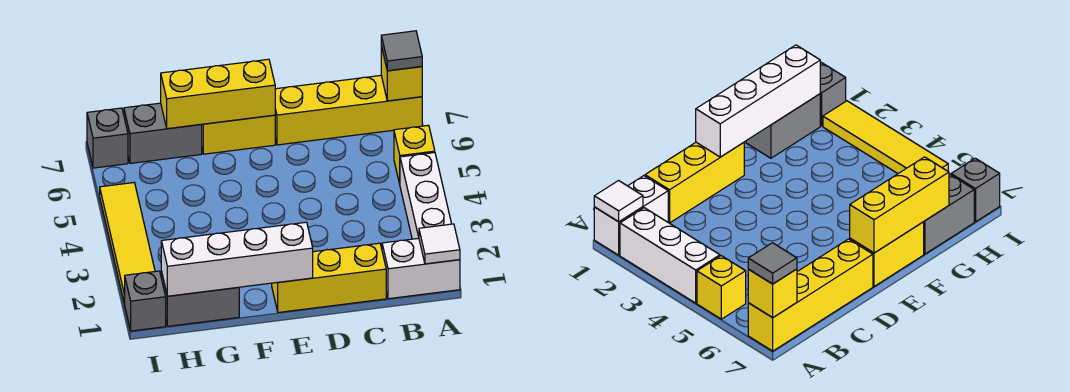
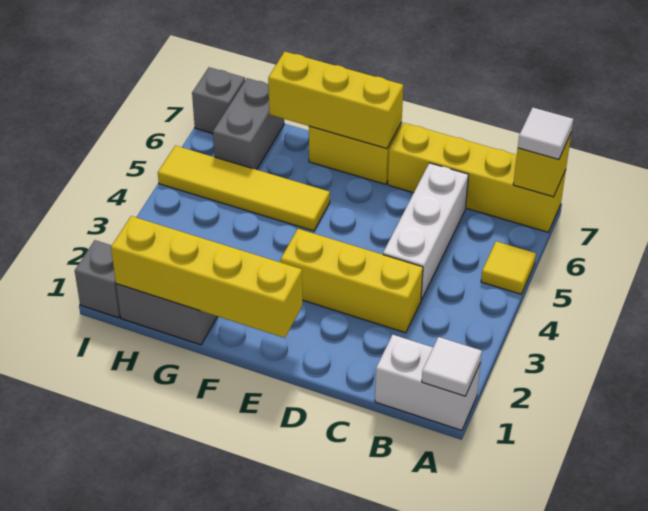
white brick A2:A4 level 1 -> white brick C4:C6 level 1
yellow brick A5 level 1 -> yellow tile A5 level 1
grey tile A7 level 3 -> white tile A7 level 3
yellow brick C1:E1 level 1 -> yellow brick C3:E3 level 1
white brick E1:H1 level 2 -> yellow brick E1:H1 level 2
grey brick G7:H7 level 1 -> grey brick H6:H7 level 1
yellow tile I2:I5 level 1 -> yellow tile F5:I5 level 1

